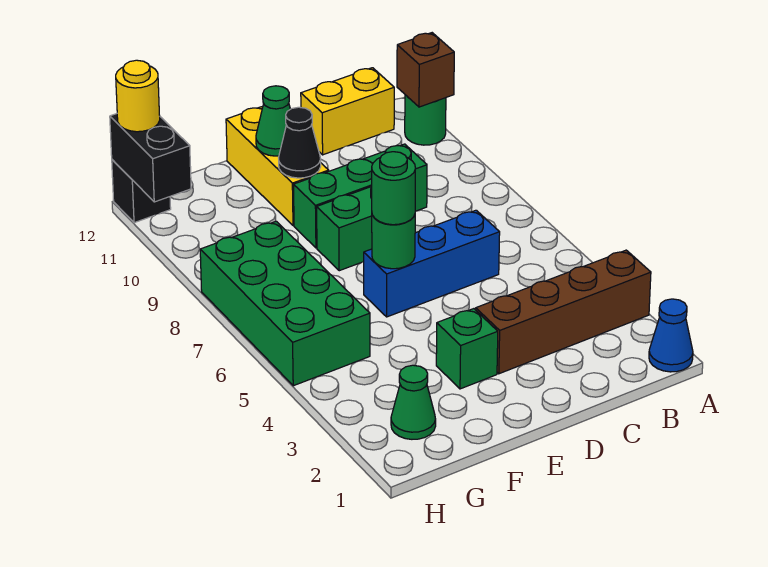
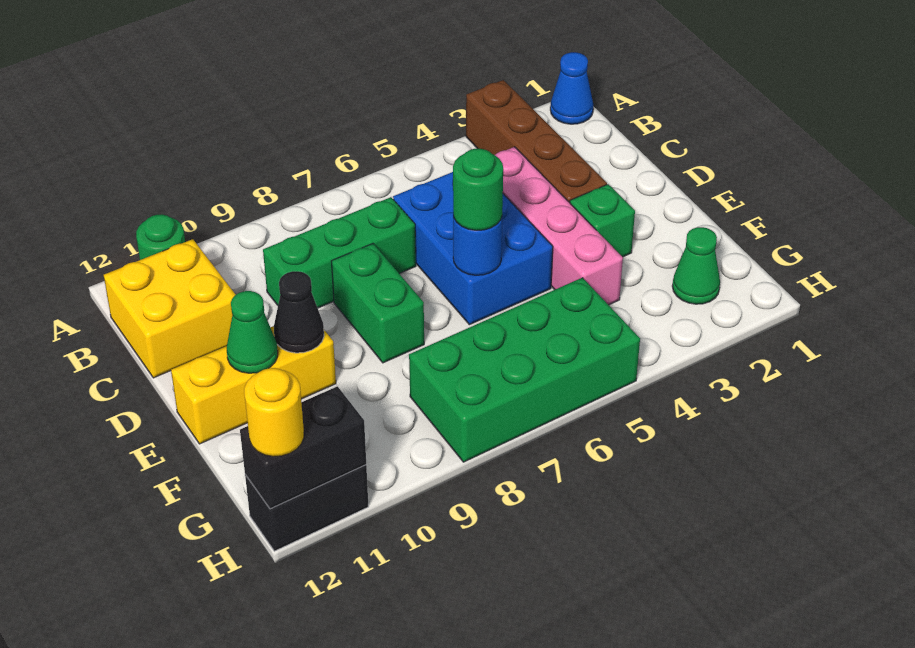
brown brick A11 level 2 -> none
yellow brick B12:C12 level 1 -> yellow brick B11:C12 level 1
none -> pink brick C4:F4 level 1
blue brick C6:E6 level 1 -> blue brick C5:E6 level 1
green brick C9:E9 level 1 -> green brick C7:C9 level 1
green round brick E6 level 2 -> blue round brick E6 level 2
black brick H12 level 1 -> black brick H11:H12 level 1

